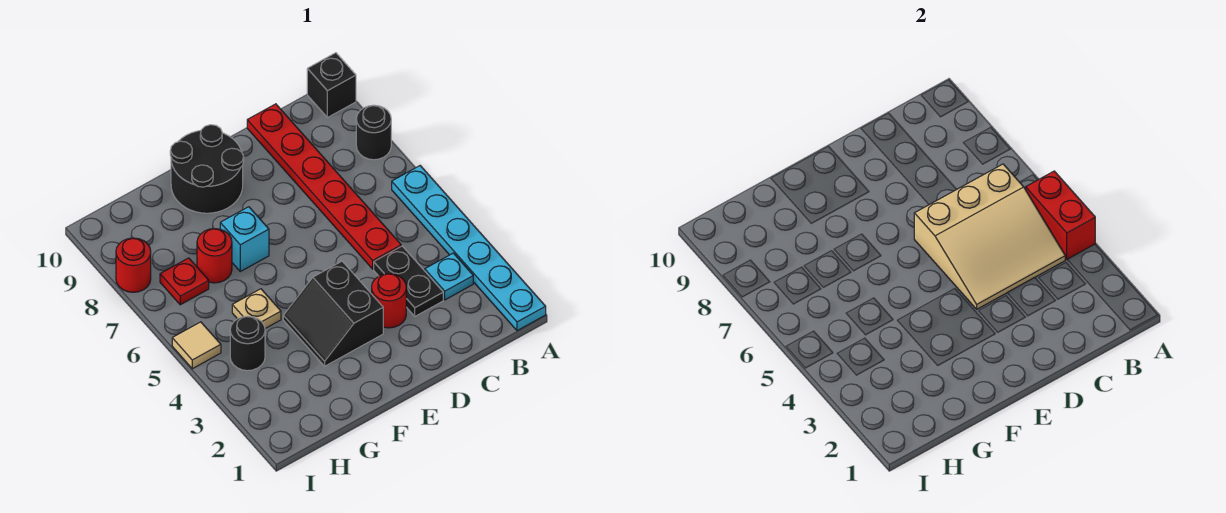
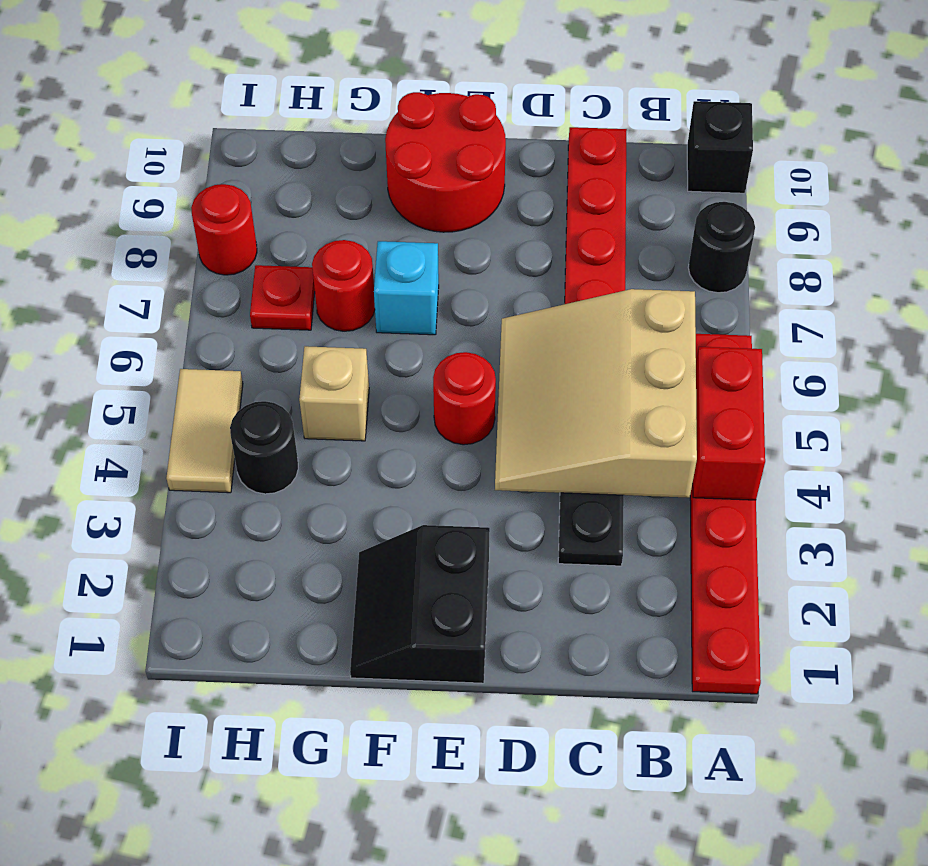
cyan plate A1:A6 level 1 -> red plate A1:A6 level 1
cyan plate B3 level 1 -> none
tan slope B4:D6 level 2 top 6 -> tan slope B4:D6 level 2 top B
red round brick D3 level 1 -> red round brick E5 level 1
black slope E3:F4 level 1 top E -> black slope E1:F2 level 1 top E
black round brick E9:F10 level 1 -> red round brick E9:F10 level 1
tan plate G5 level 1 -> tan brick G5 level 1
tan tile I5 level 1 -> tan tile I4:I5 level 1

